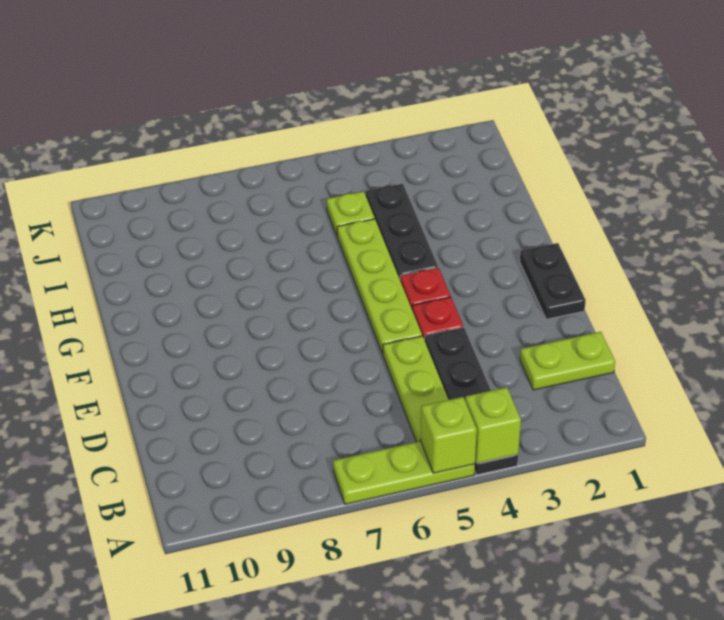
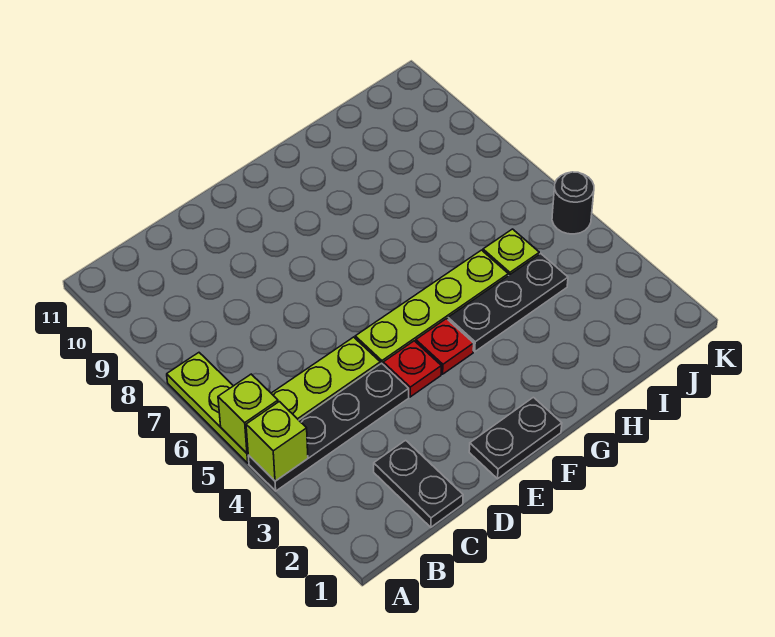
lime plate C1:C2 level 1 -> black plate C1:C2 level 1
none -> black round brick K5 level 1

